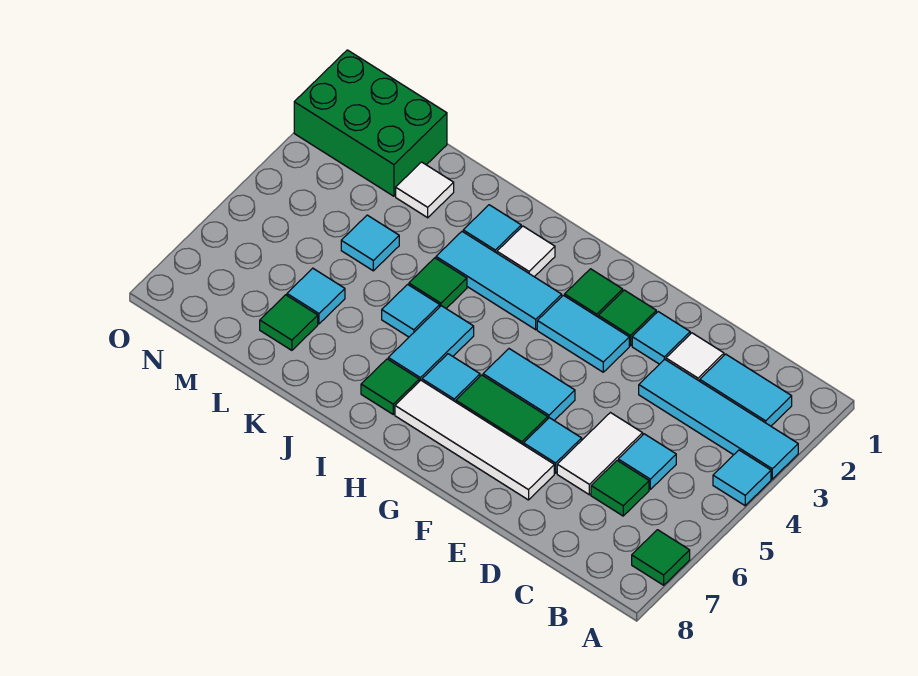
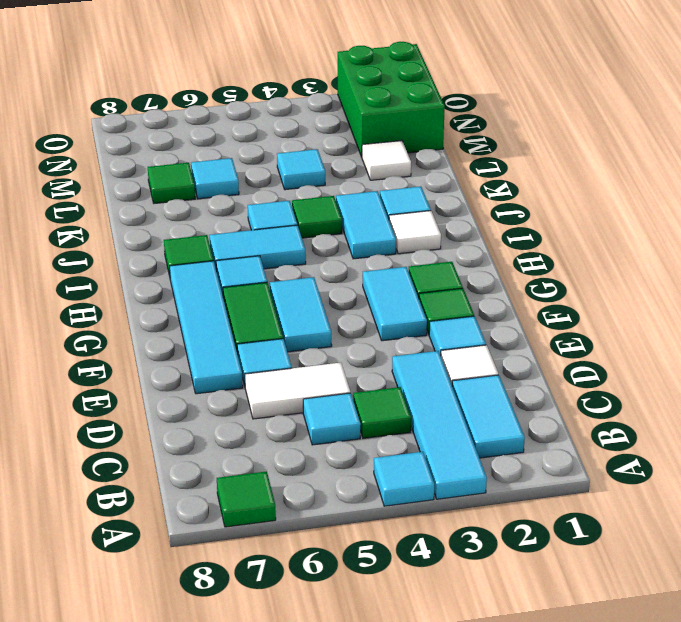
green tile C6 level 1 -> green tile C4 level 1
white tile E7:H7 level 1 -> cyan tile E7:H7 level 1
cyan tile H3:J3 level 1 -> cyan tile I3:J3 level 1

